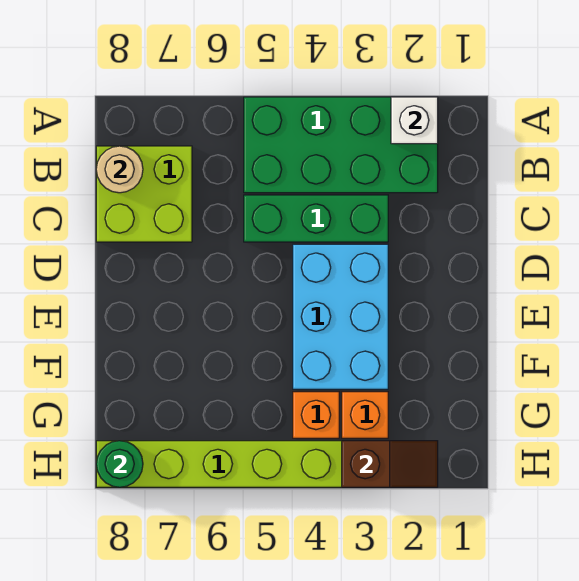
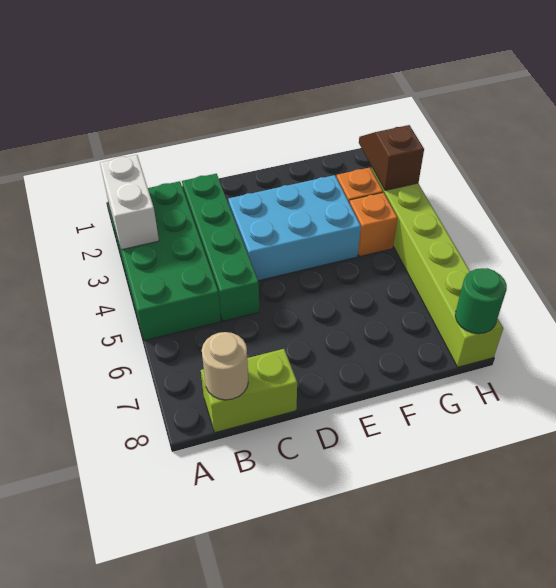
white brick A2 level 2 -> white brick A2:A3 level 2
lime brick B7:C8 level 1 -> lime brick B8:C8 level 1
green brick C3:C5 level 1 -> green brick C2:C5 level 1

